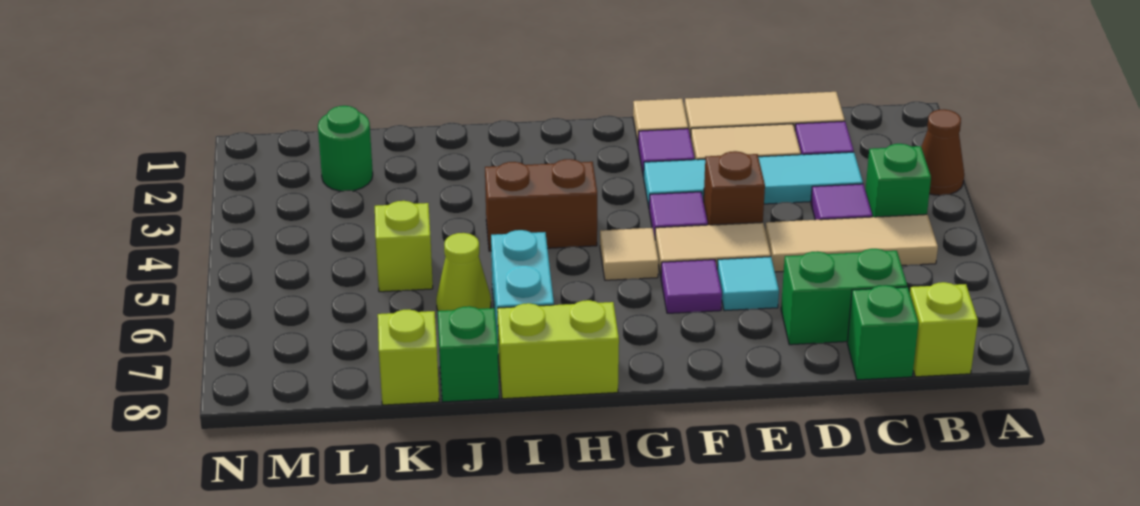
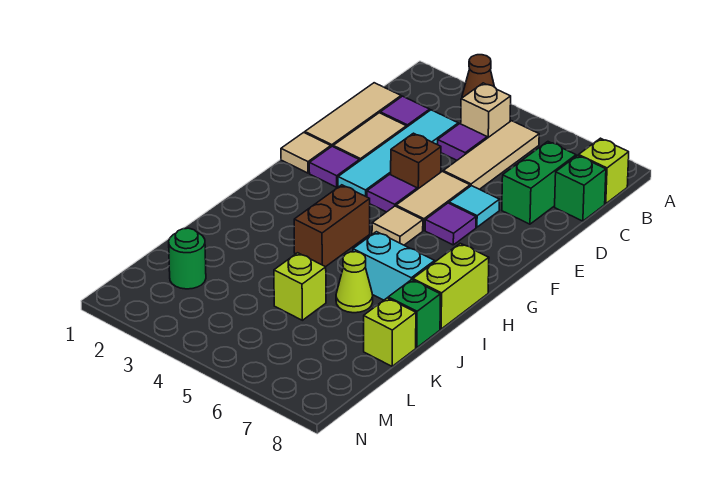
green brick B4 level 1 -> tan brick B4 level 1

